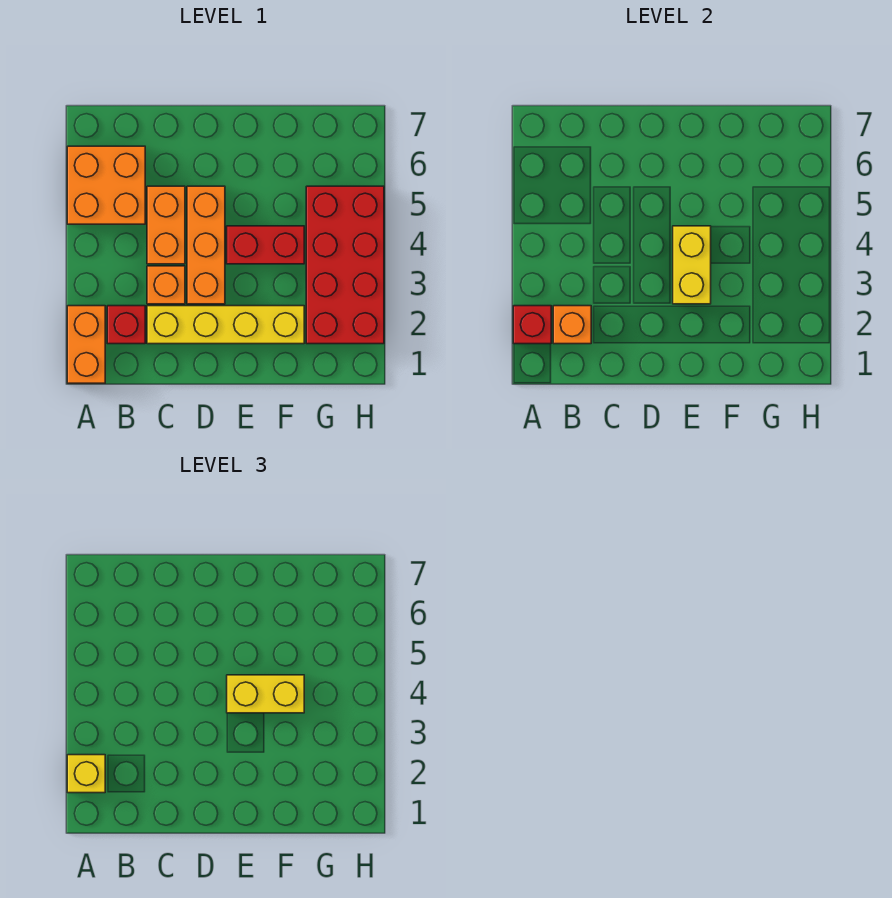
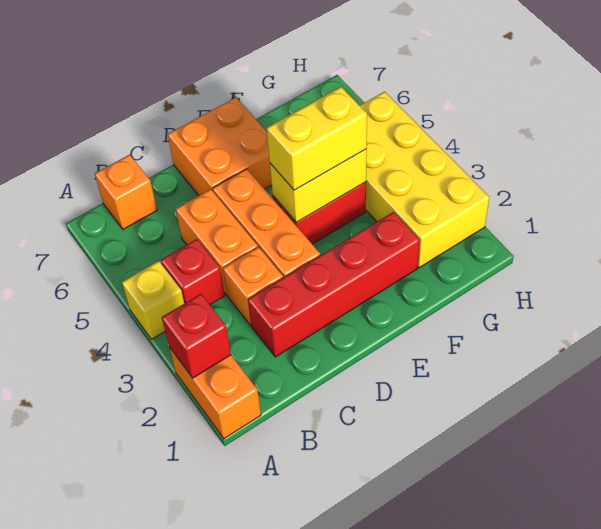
yellow brick A2 level 3 -> yellow brick A4 level 1
orange brick A5:B6 level 1 -> orange brick D6:E7 level 1
red brick B2 level 1 -> red brick B4 level 1
orange brick B2 level 2 -> orange brick B7 level 1
yellow brick C2:F2 level 1 -> red brick C2:F2 level 1
yellow brick E3:E4 level 2 -> yellow brick E4:F4 level 2
red brick G2:H5 level 1 -> yellow brick G2:H5 level 1

